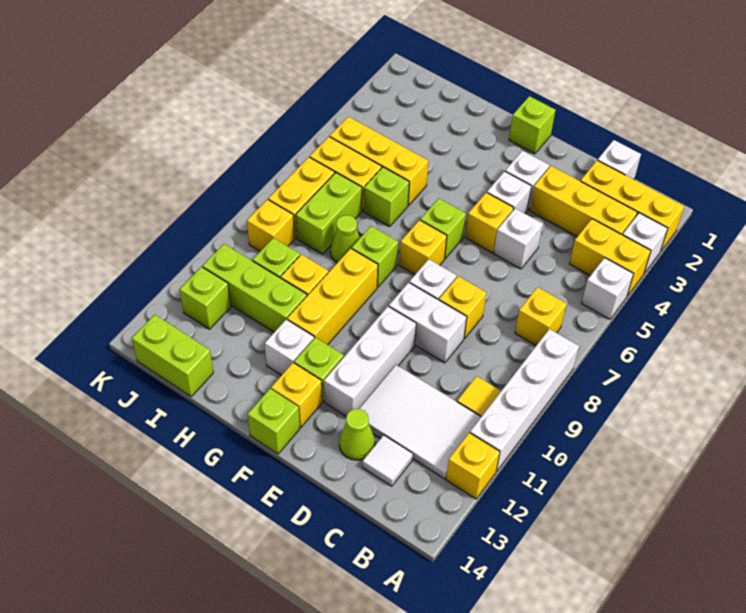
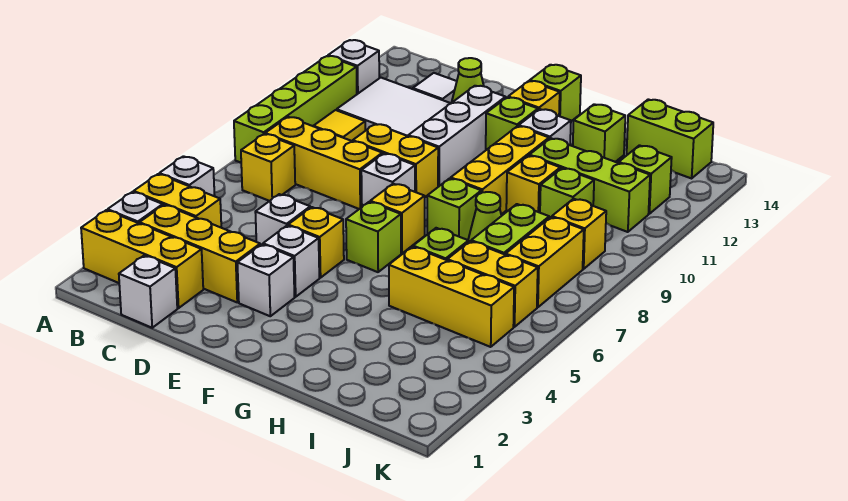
white brick A8:A11 level 1 -> lime brick A8:A11 level 1
yellow brick A12 level 1 -> white brick A12 level 1
yellow brick D8 level 1 -> yellow brick B8:D8 level 1
white brick D9:E9 level 1 -> yellow brick D9:E9 level 1
lime brick F1 level 1 -> lime brick H13 level 1

